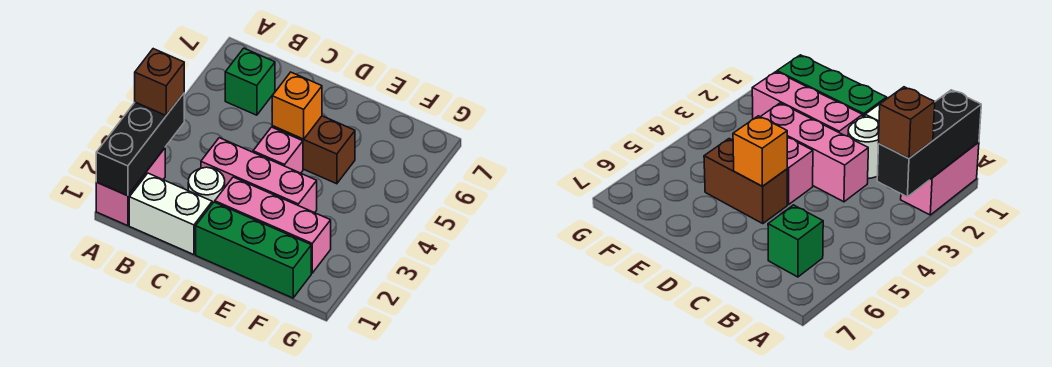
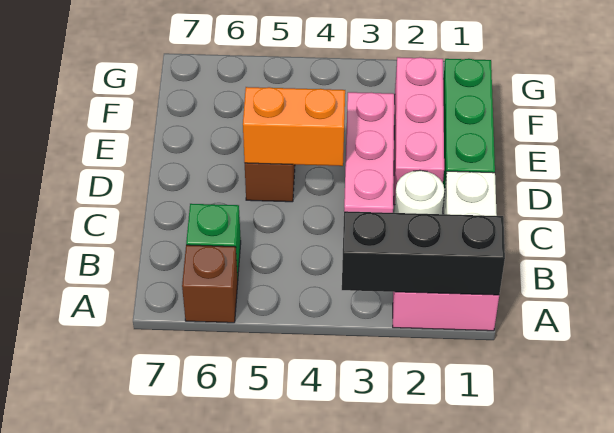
brown brick A3 level 3 -> brown brick A6 level 1
pink brick D4 level 1 -> none
orange brick D5 level 2 -> orange brick D4:D5 level 2

